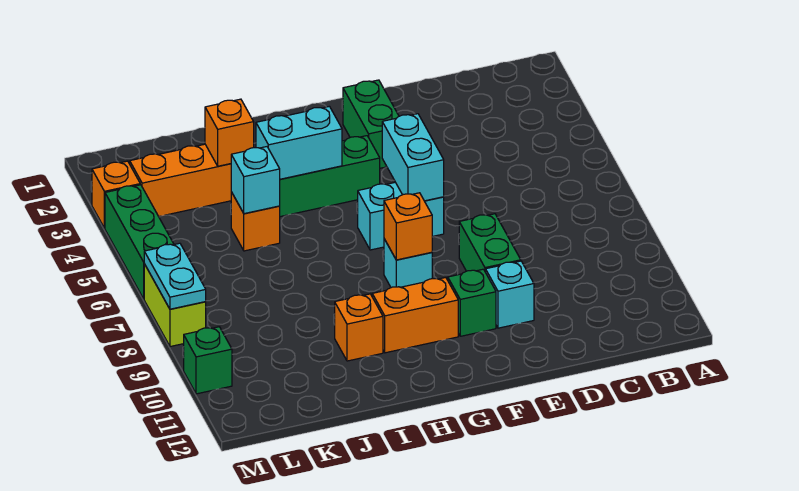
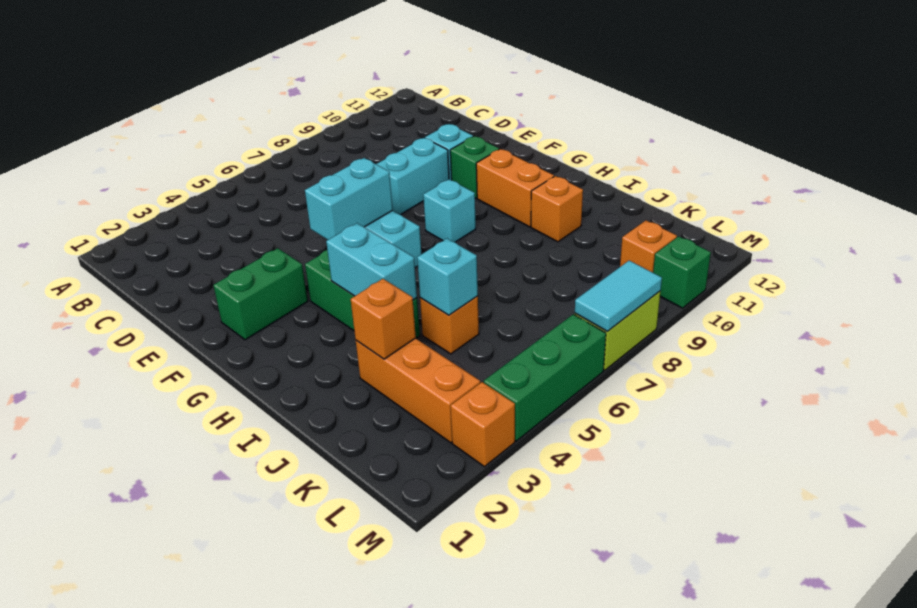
green brick E8:E9 level 1 -> cyan brick E8:E9 level 1
orange brick G8 level 2 -> orange brick L10 level 1
cyan plate M7:M8 level 2 -> cyan tile M7:M8 level 2

